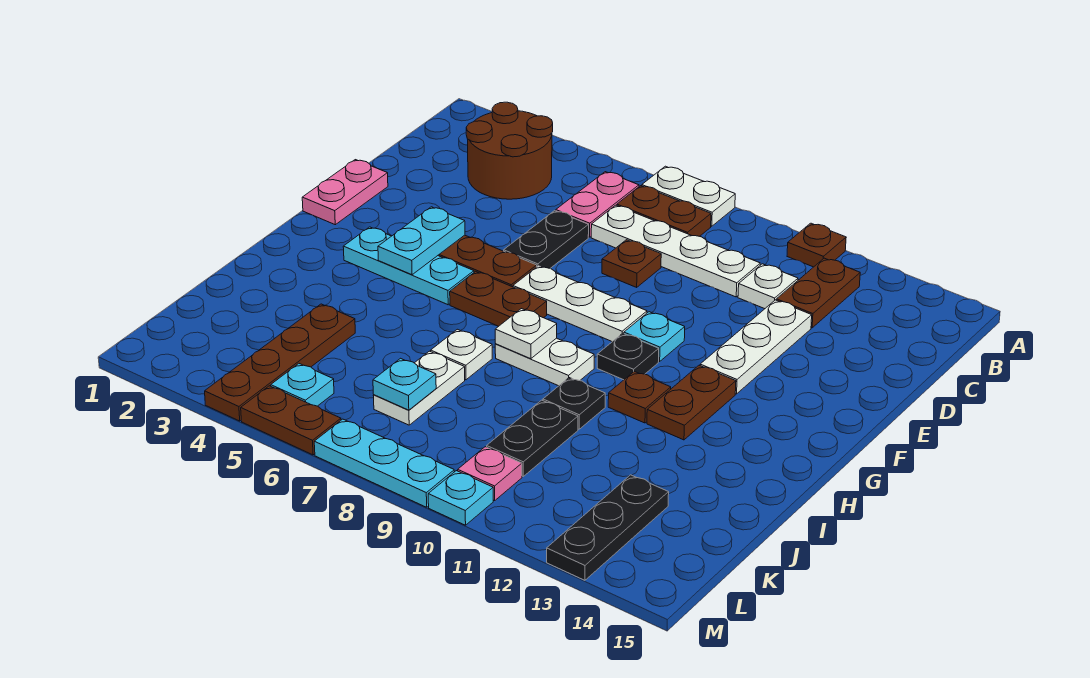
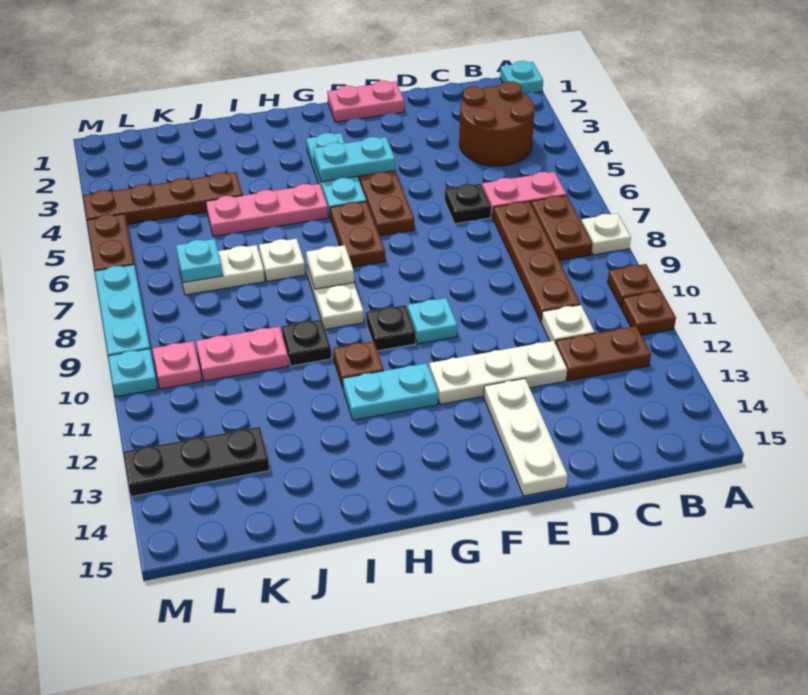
white plate A7:A8 level 1 -> white plate A8 level 1
white plate C7:C10 level 1 -> brown plate C7:C10 level 1
black plate D6:E6 level 1 -> black plate D6 level 1
brown plate D8 level 1 -> brown plate A10 level 1
white plate F7:F9 level 1 -> white plate E13:E15 level 1
brown plate G12:H12 level 1 -> cyan plate G12:H12 level 1
none -> pink plate H5:J5 level 1
black plate J10:K10 level 1 -> pink plate J10:K10 level 1
cyan plate L5 level 1 -> cyan plate A1 level 1

